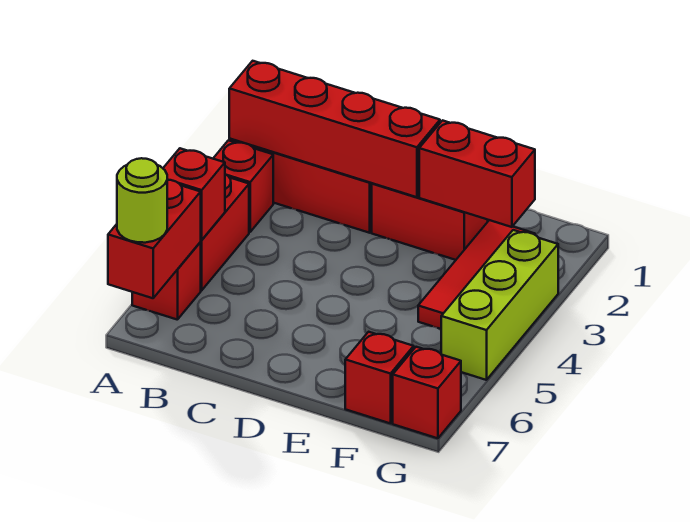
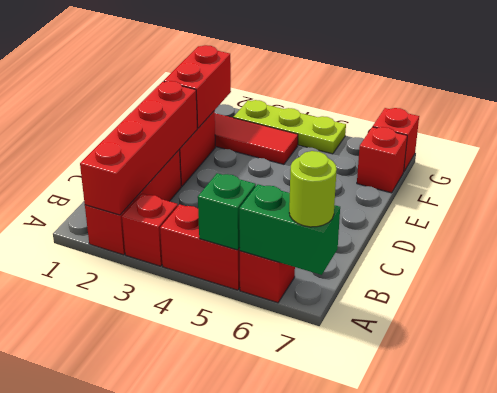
red brick A5 level 2 -> green brick A5 level 2
red brick A6:A7 level 2 -> green brick A6:A7 level 2
lime brick G3:G5 level 1 -> lime plate G3:G5 level 1

